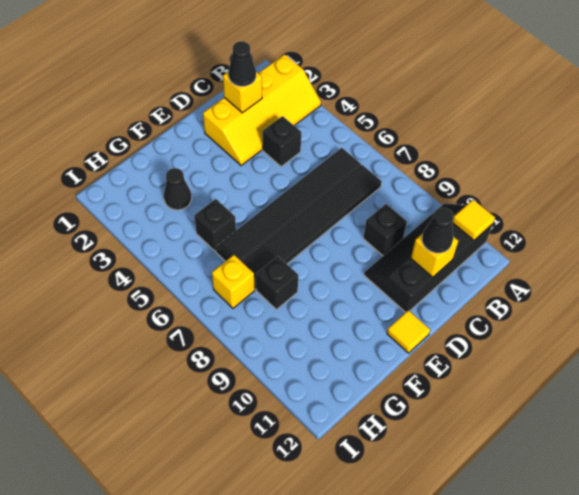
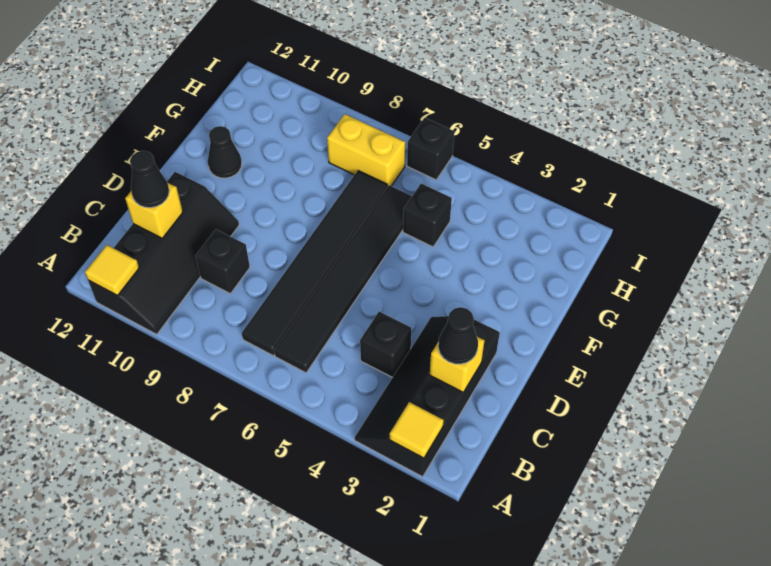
yellow slope A2:D3 level 1 top 2 -> black slope A2:D3 level 1 top 2
yellow tile E12 level 1 -> yellow tile A2 level 2
black cone G3 level 1 -> black cone F11 level 1
black brick G8 level 1 -> black brick I6 level 1
yellow brick H7 level 1 -> yellow brick H7:H8 level 1

